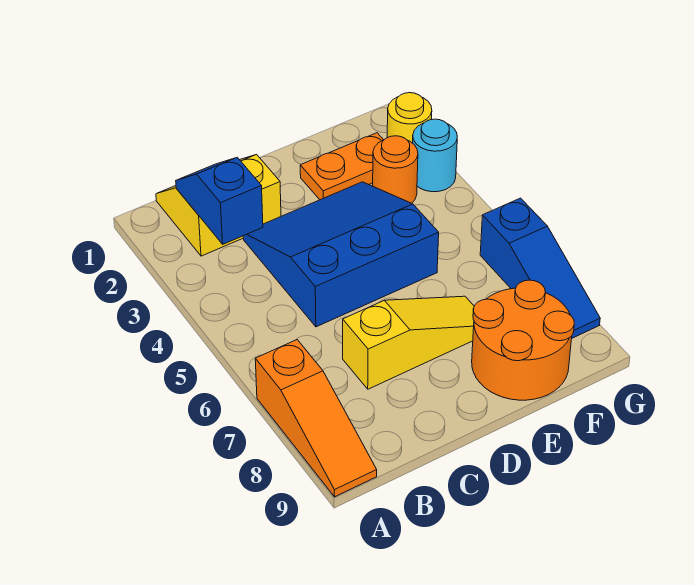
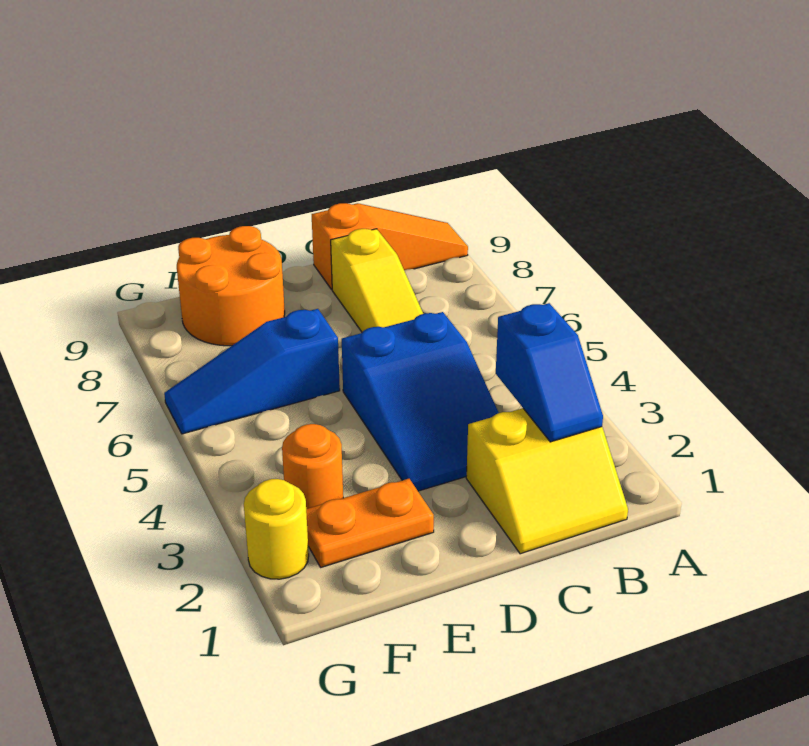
orange slope A7:A9 level 1 top 7 -> orange slope A9:C9 level 1 top C
blue slope C3:E5 level 1 top 5 -> blue slope C3:D5 level 1 top 5
yellow slope C7:E7 level 1 top C -> yellow slope C6:C8 level 1 top 8
cyan round brick G3 level 1 -> none
blue slope G6:G8 level 1 top 6 -> blue slope E6:G6 level 1 top E

